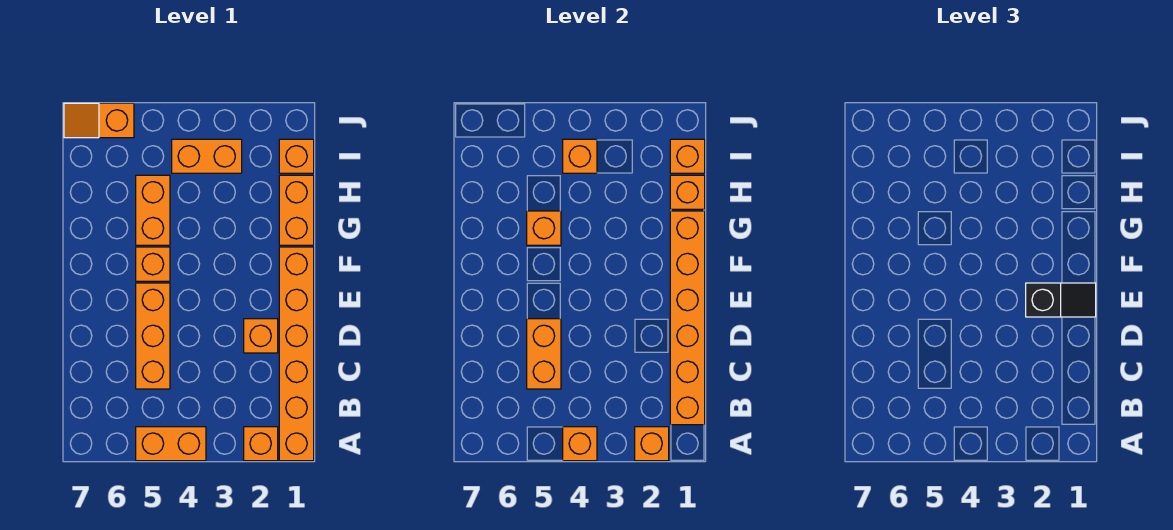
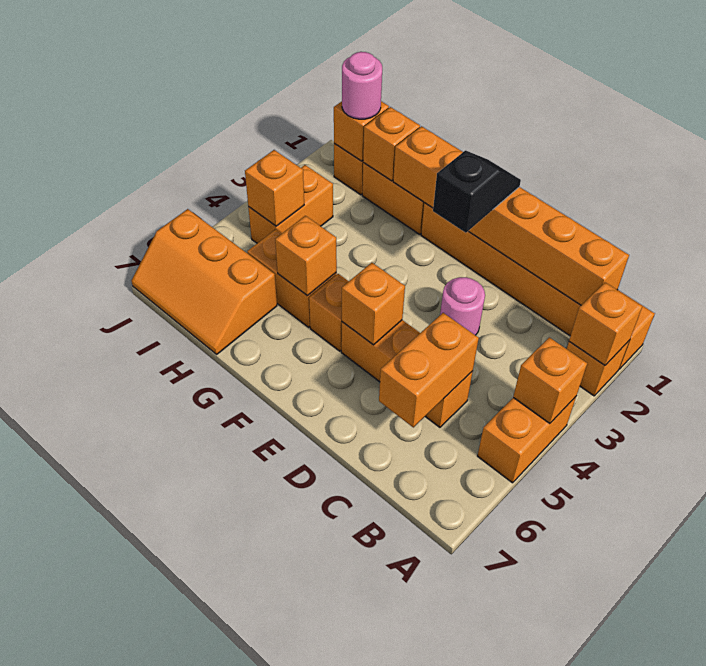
orange brick C5:D5 level 2 -> orange brick C5:C6 level 2
orange brick D2 level 1 -> orange brick E5 level 2
none -> pink round brick D3 level 1
none -> pink round brick I1 level 3
orange slope J6:J7 level 1 top 6 -> orange slope H6:J7 level 1 top 6

